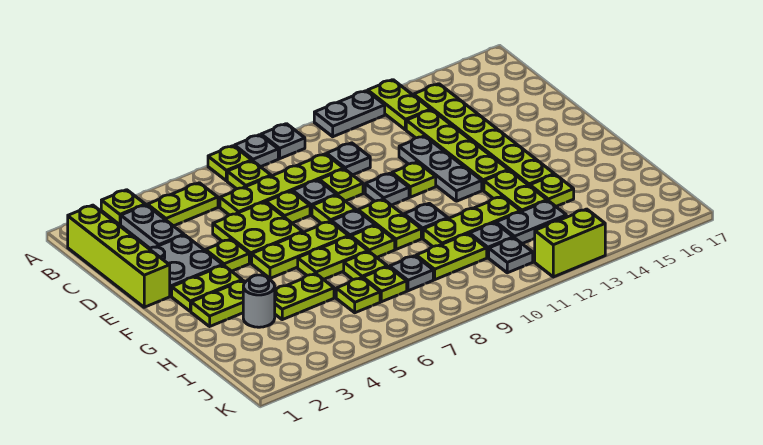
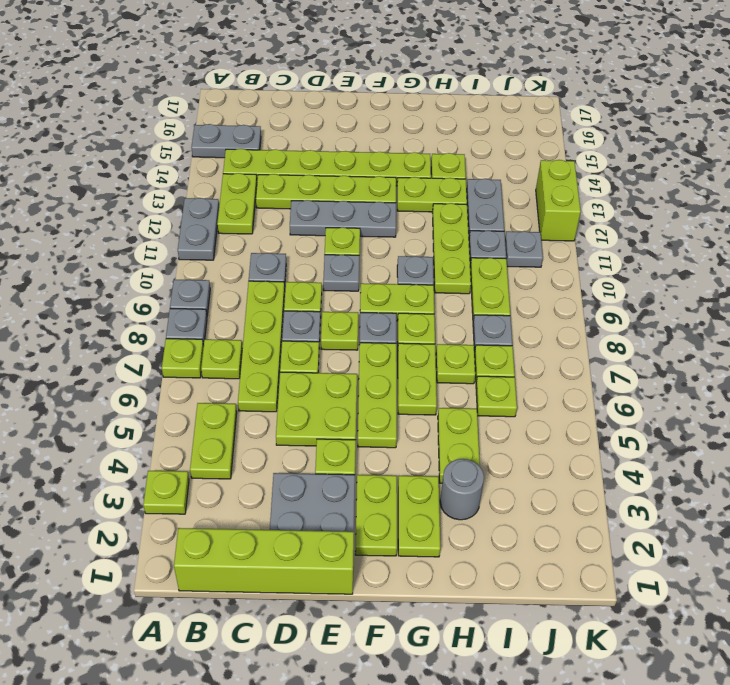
lime plate A13:B13 level 1 -> lime plate B12:B13 level 1
grey plate B3:C3 level 1 -> grey plate A15:B15 level 1

